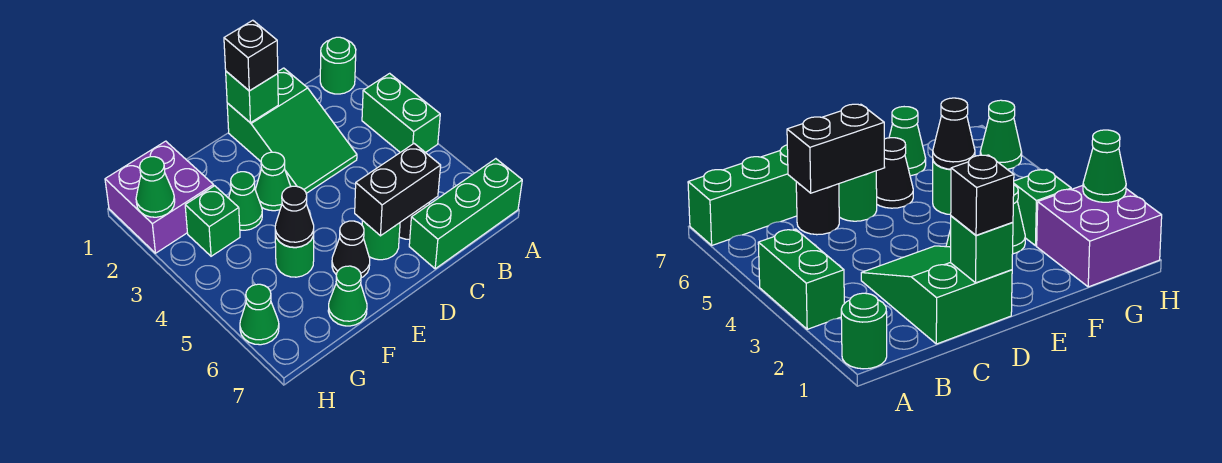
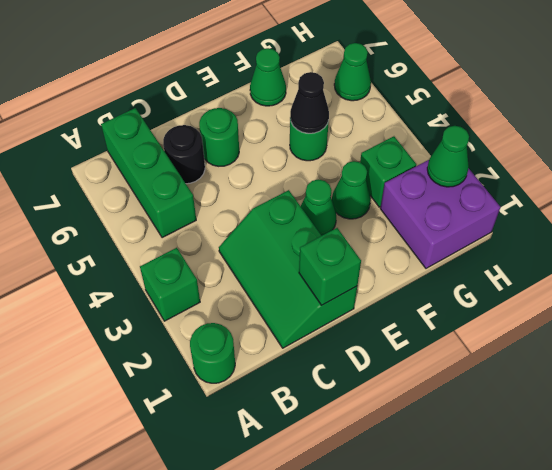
green brick A3:A4 level 1 -> green brick A3 level 1
green brick A7:C7 level 1 -> green brick B5:B7 level 1
green slope C1:D3 level 1 top 1 -> green slope C1:D3 level 1 top D
black brick C6:D6 level 2 -> none
black brick D1 level 3 -> none
black cone E6 level 1 -> none

